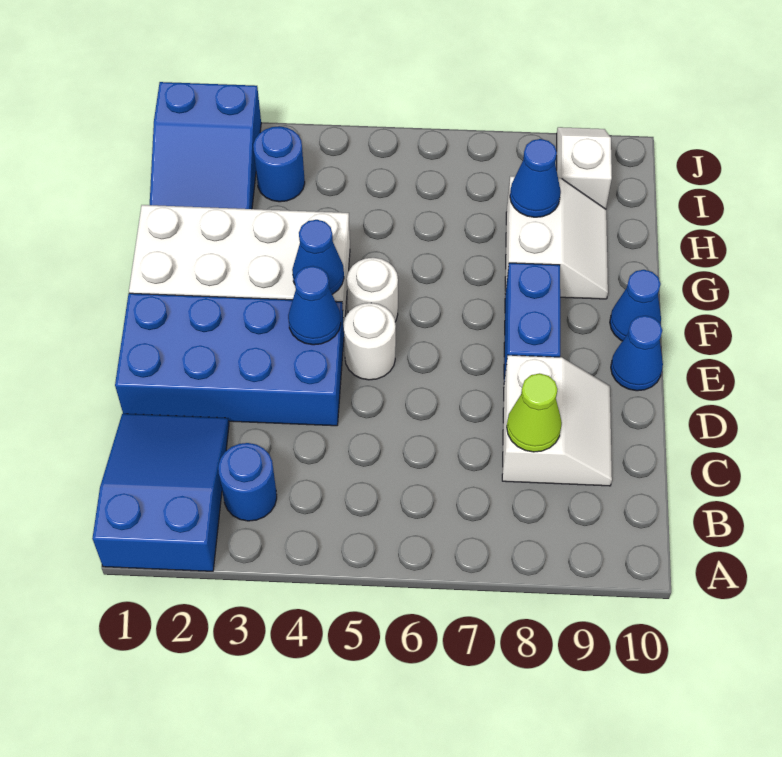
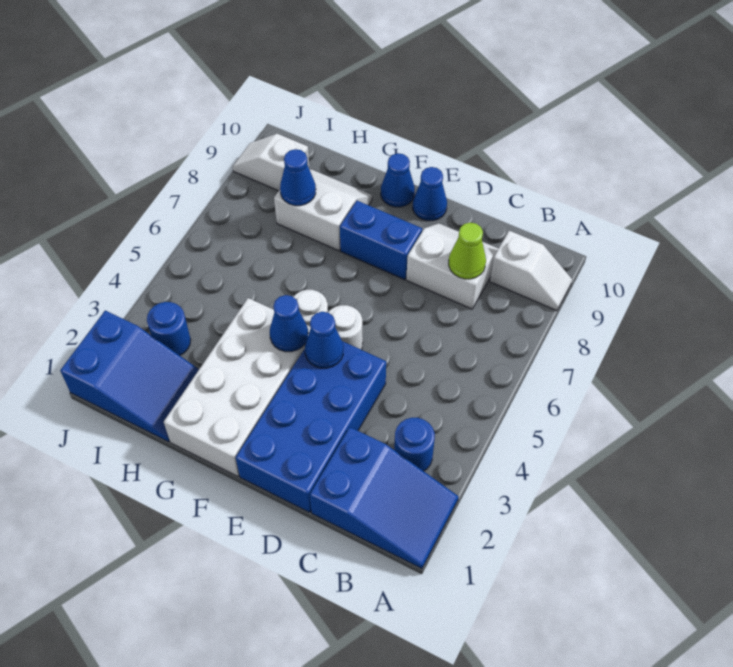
blue slope A1:C2 level 1 top A -> blue slope A1:C2 level 1 top C
none -> white slope A9:B9 level 1 top B

